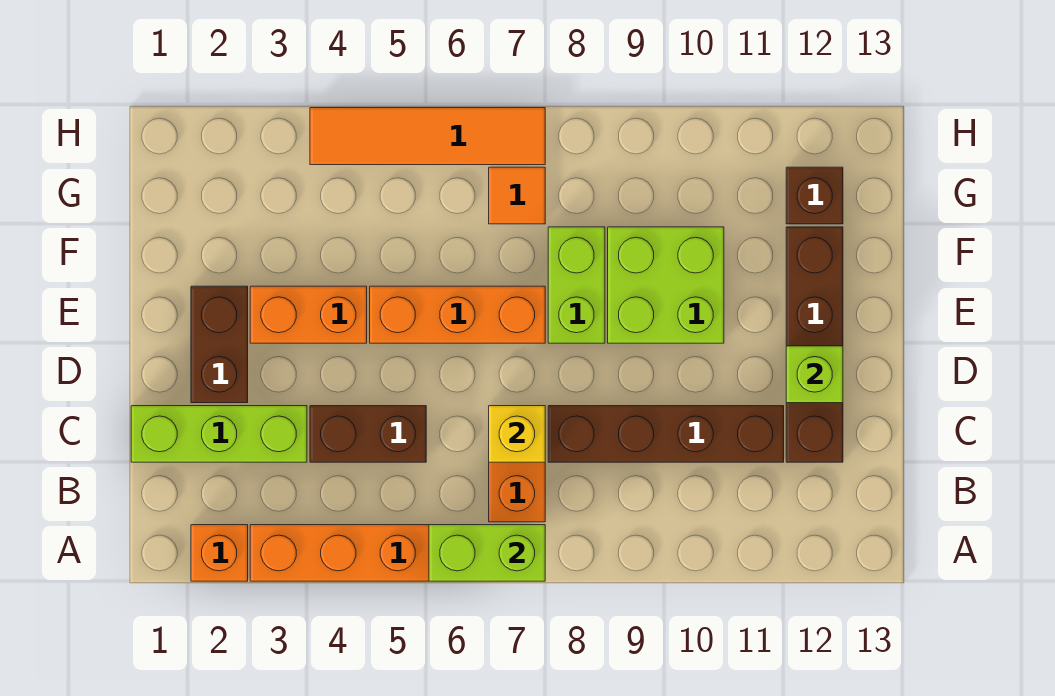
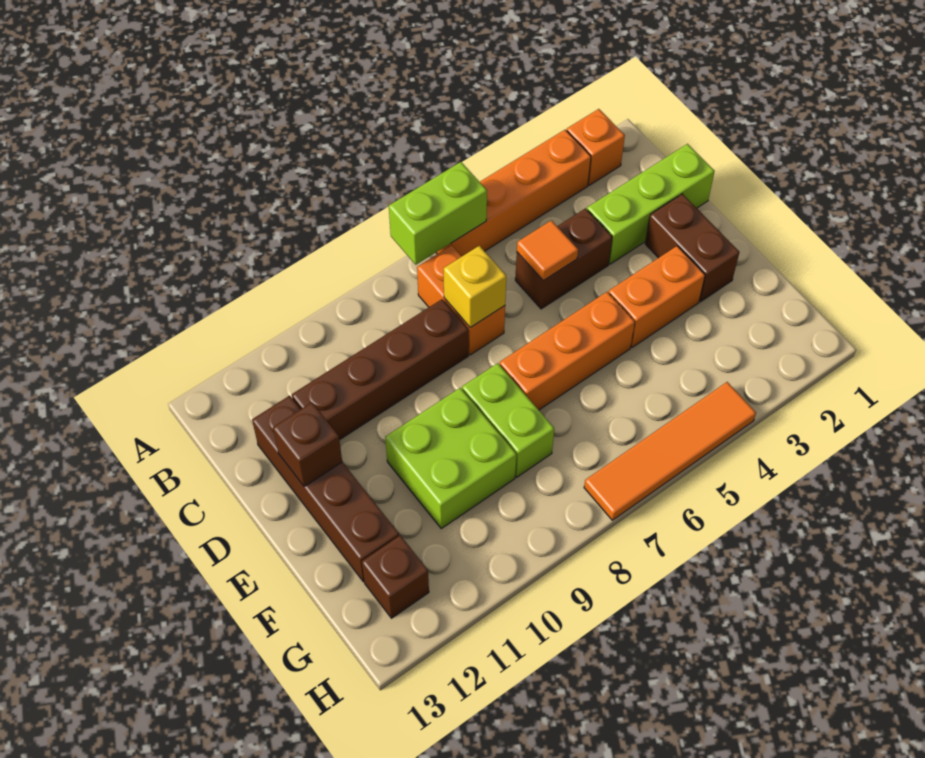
lime brick D12 level 2 -> brown brick D12 level 2
orange tile G7 level 1 -> orange tile C5 level 2

